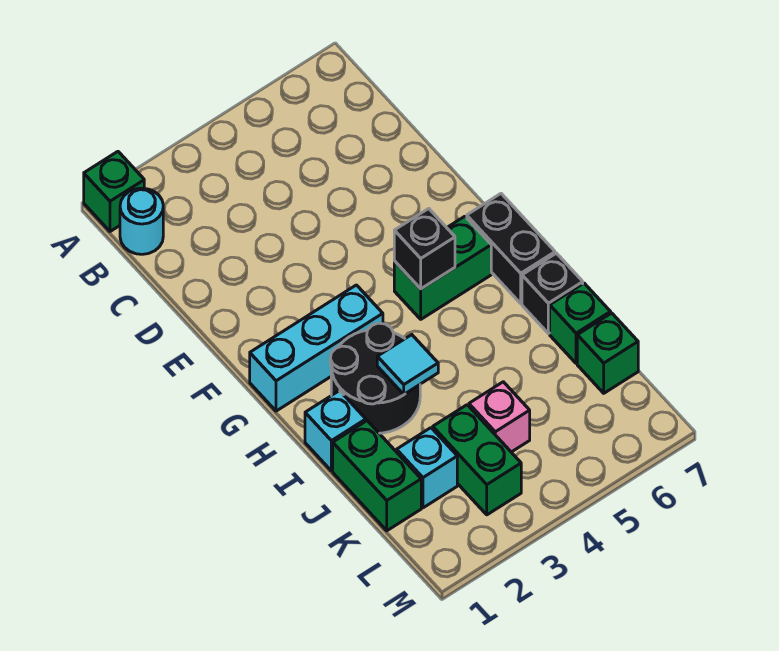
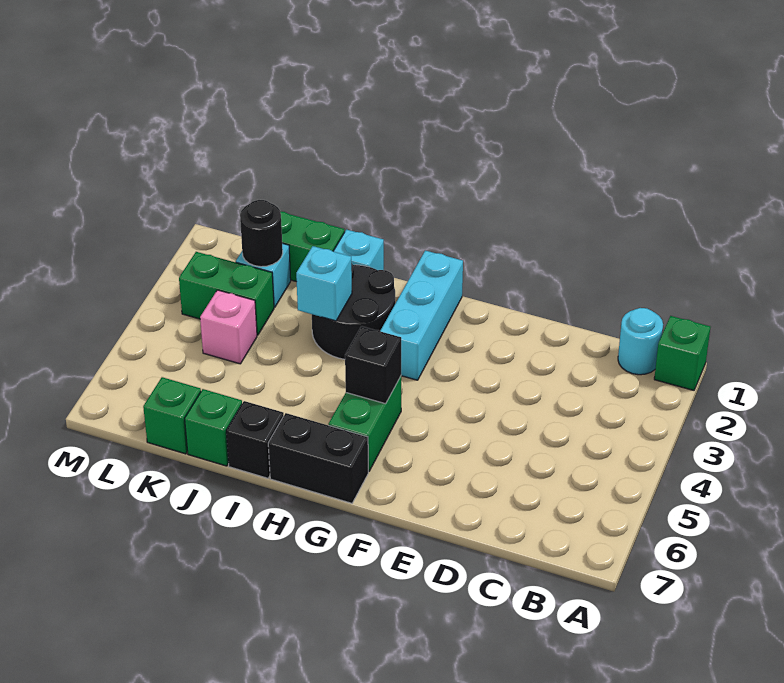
cyan tile I3 level 2 -> cyan brick I3 level 2
none -> black round brick K2 level 2

